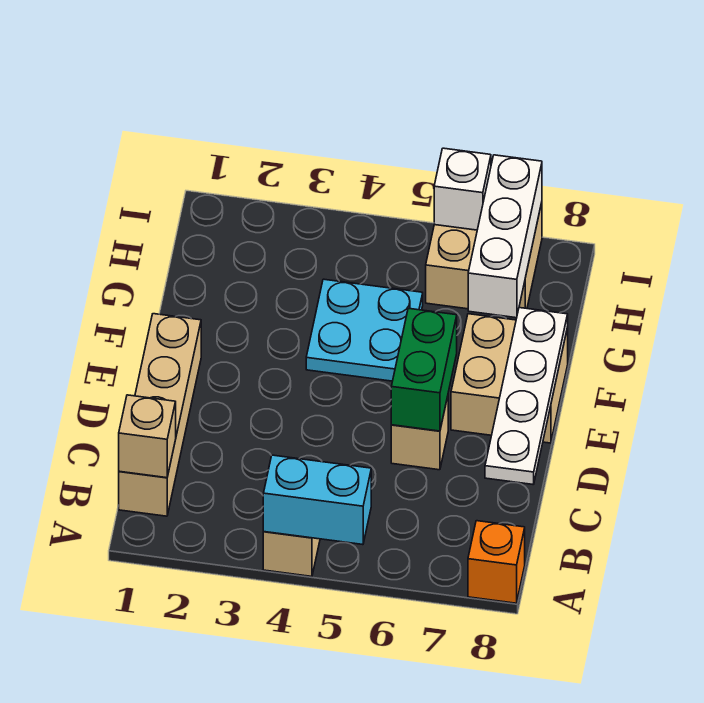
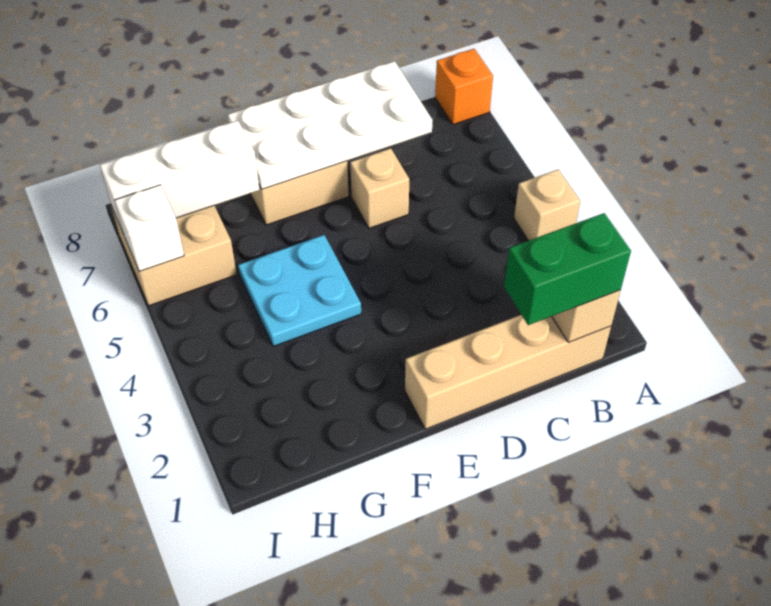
cyan brick A4:A5 level 2 -> none
white plate C8:F8 level 2 -> white plate C7:F8 level 2
green brick D6:E6 level 2 -> green brick B1:C1 level 3

